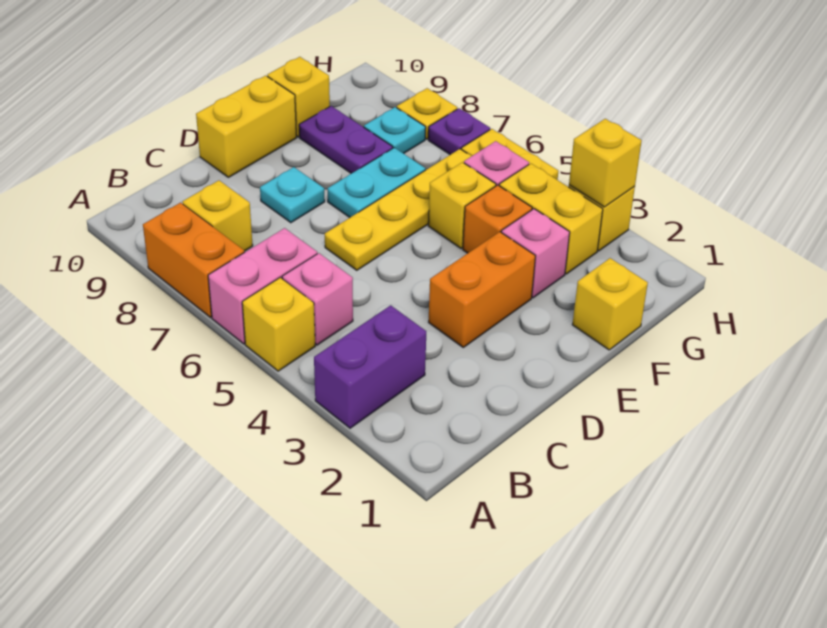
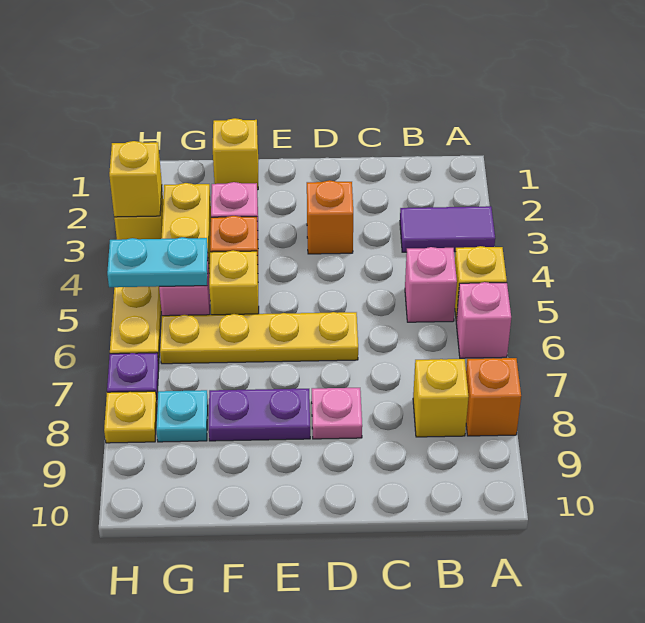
purple brick A3:B3 level 1 -> purple tile A3:B3 level 1
pink brick A6:B6 level 1 -> pink brick A6 level 1
orange brick A7:A8 level 1 -> orange brick A8 level 1
orange brick D3:E3 level 1 -> orange brick D3 level 1
cyan plate D8 level 1 -> pink plate D8 level 1
yellow brick D10:E10 level 1 -> none
cyan plate E7:F7 level 1 -> cyan plate G5:H5 level 2
purple plate F8:F9 level 1 -> purple plate E8:F8 level 1
yellow brick F10 level 1 -> none

